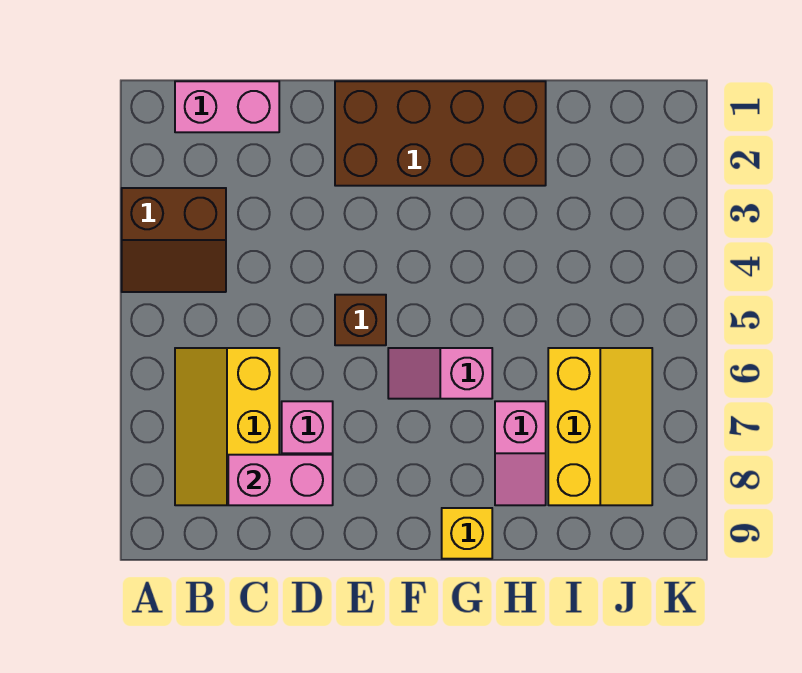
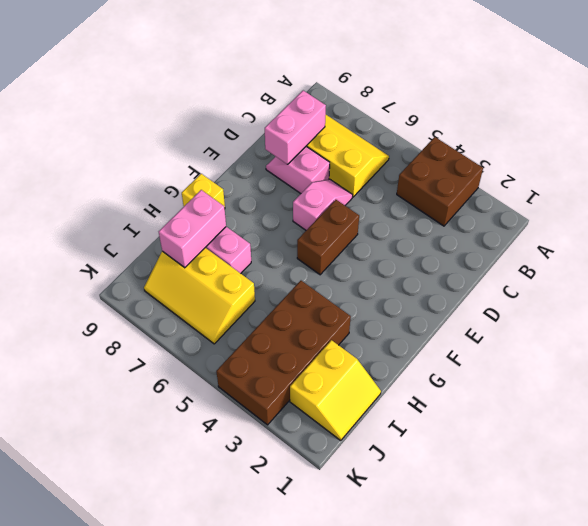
brown slope A3:B4 level 1 top 3 -> brown brick A3:B4 level 1
pink brick B1:C1 level 1 -> pink brick H8:I8 level 2
brown brick E1:H2 level 1 -> brown brick H3:K4 level 1
brown brick E5 level 1 -> brown brick E5:F5 level 1
pink slope F6:G6 level 1 top G -> pink slope D6:E6 level 1 top E
none -> yellow slope I1:J2 level 1 top 2

